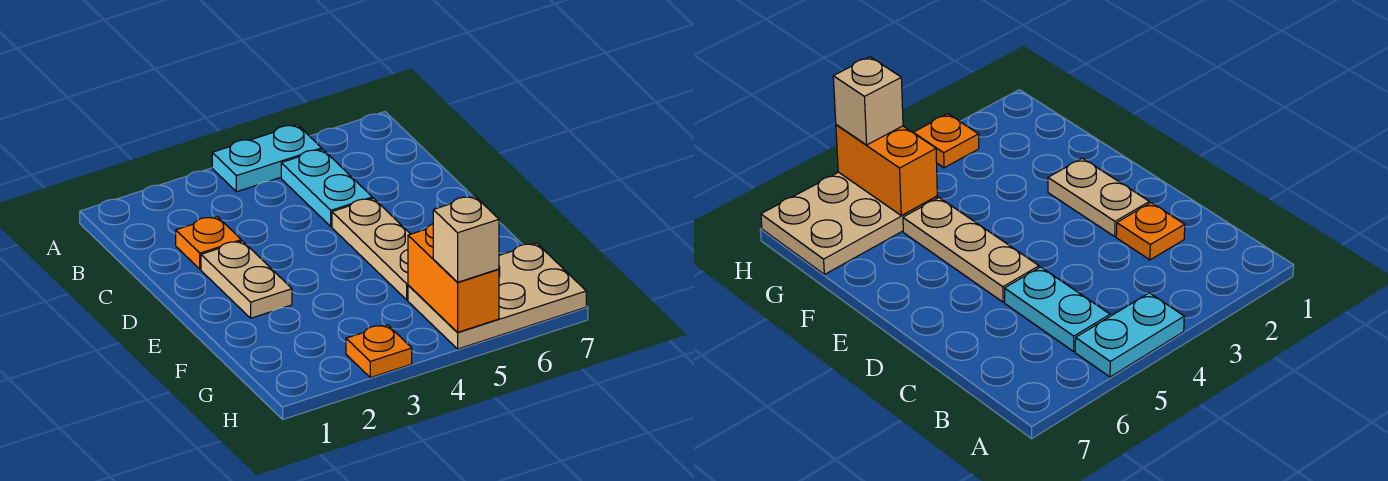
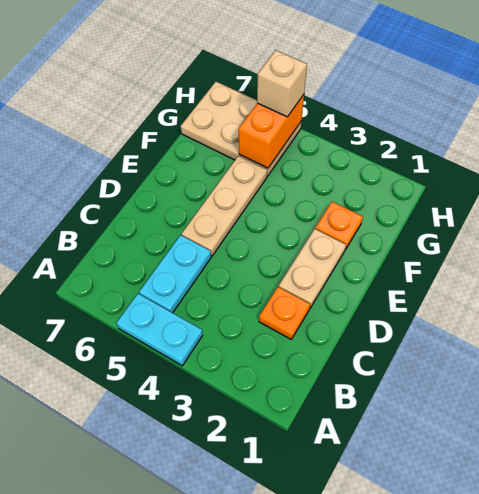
orange plate H3 level 1 -> orange plate F2 level 1

